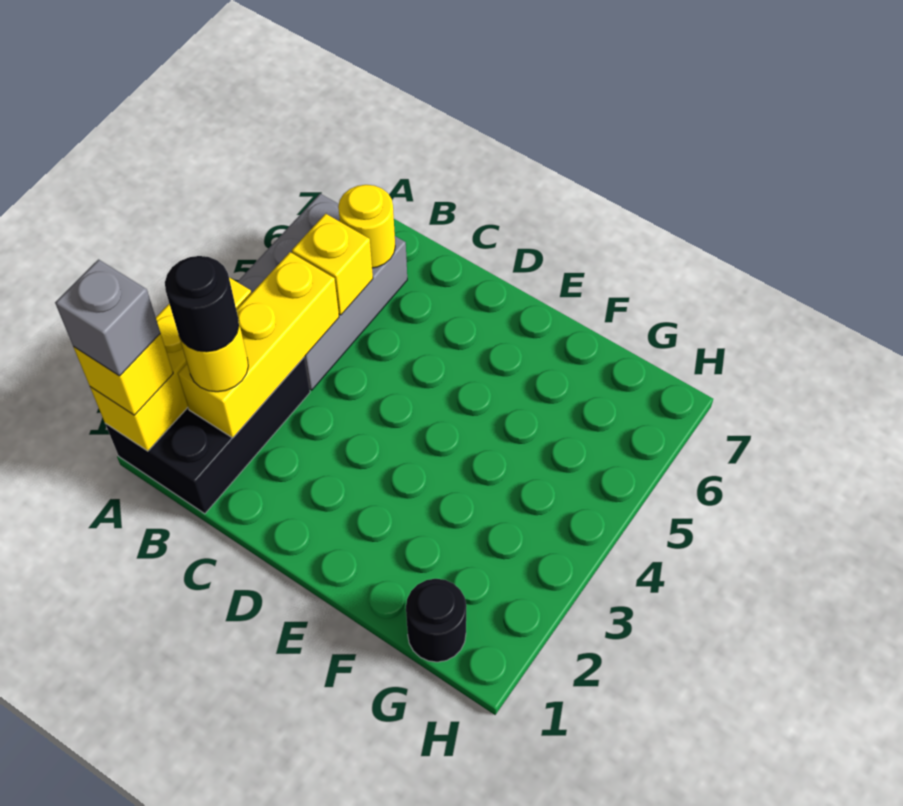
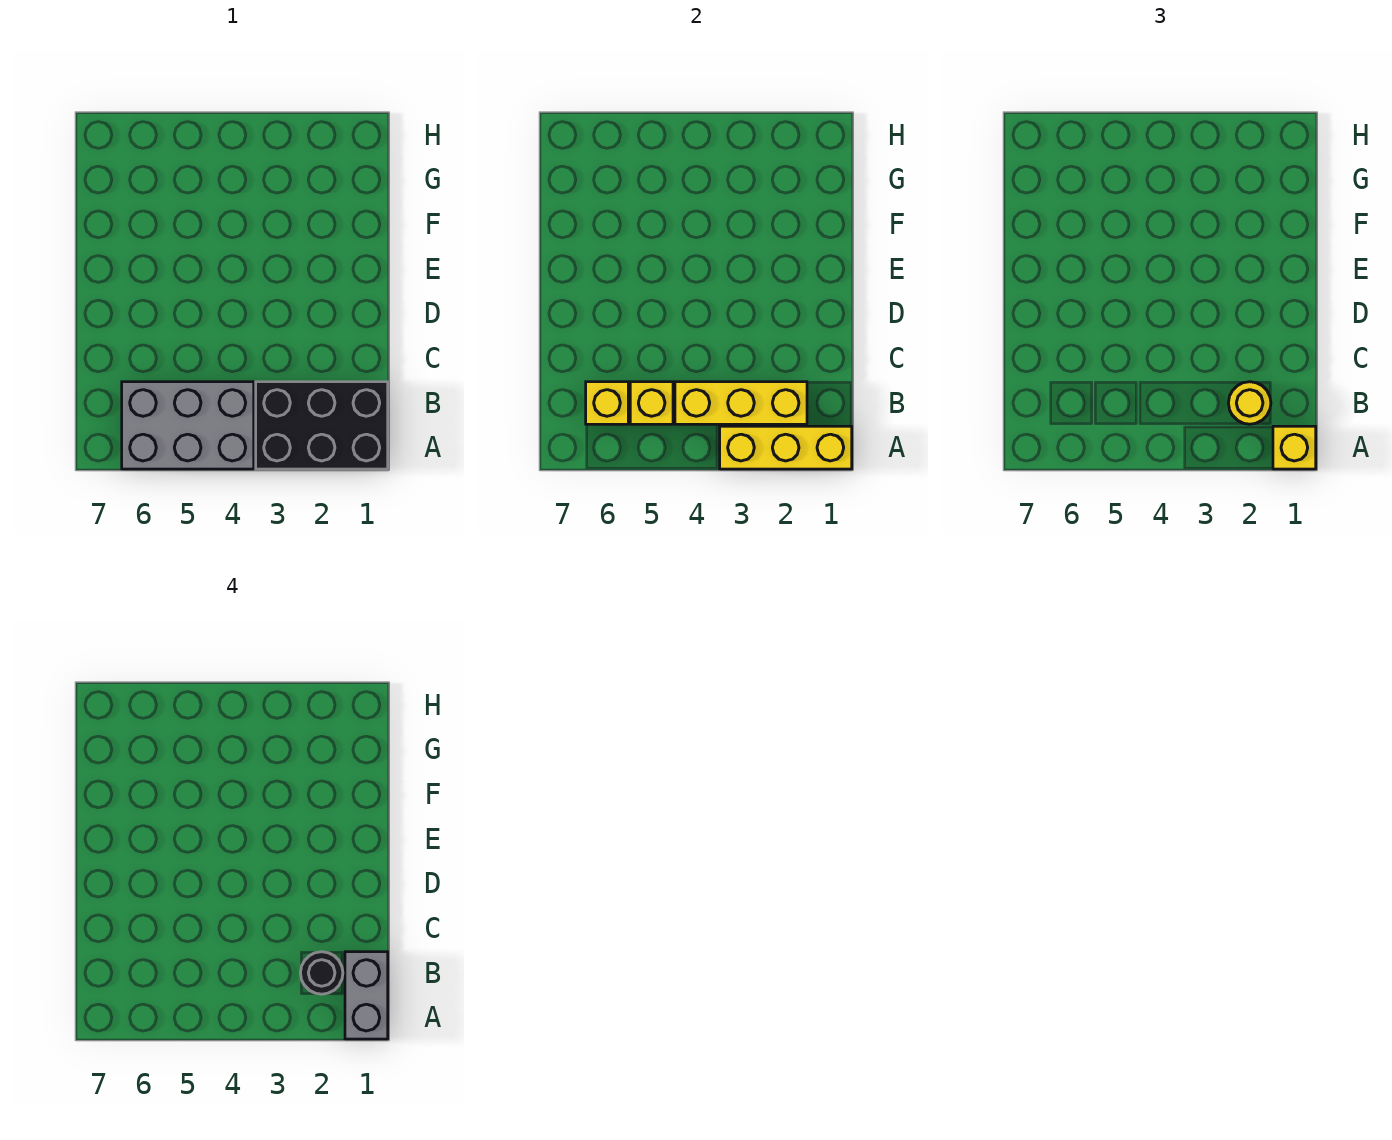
grey brick A1 level 4 -> grey brick A1:B1 level 4
yellow round brick B6 level 2 -> yellow brick B6 level 2
black round brick G1 level 1 -> none

